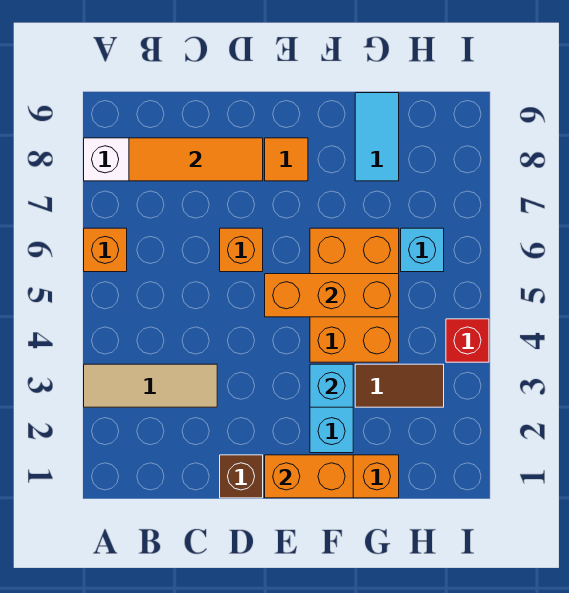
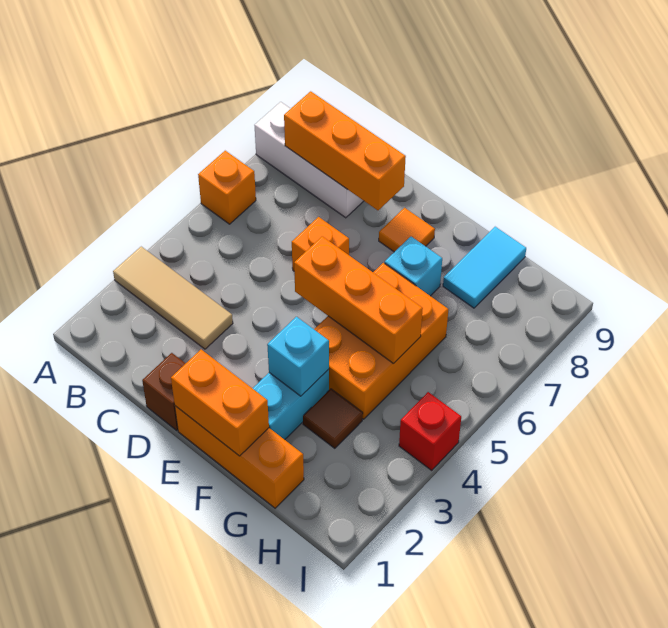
orange tile B8:D8 level 2 -> orange brick B8:D8 level 2
brown tile G3:H3 level 1 -> brown tile G3 level 1
cyan brick H6 level 1 -> cyan brick F7 level 1

